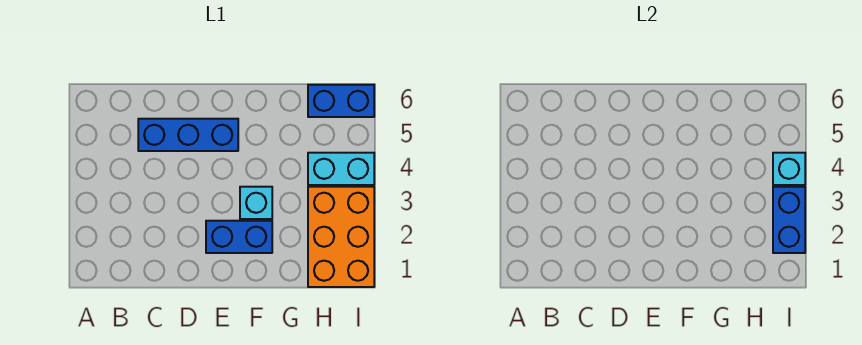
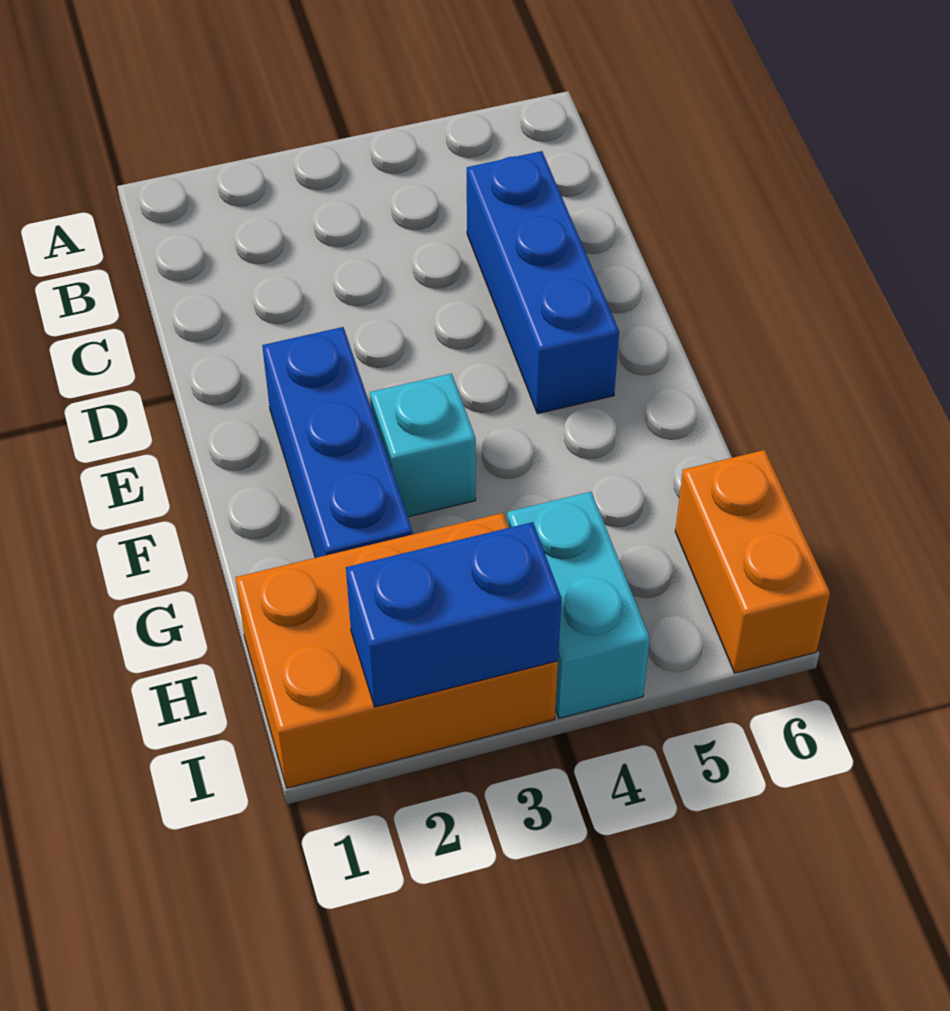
blue brick E2:F2 level 1 -> blue brick E2:G2 level 1
blue brick H6:I6 level 1 -> orange brick H6:I6 level 1
cyan brick I4 level 2 -> none

